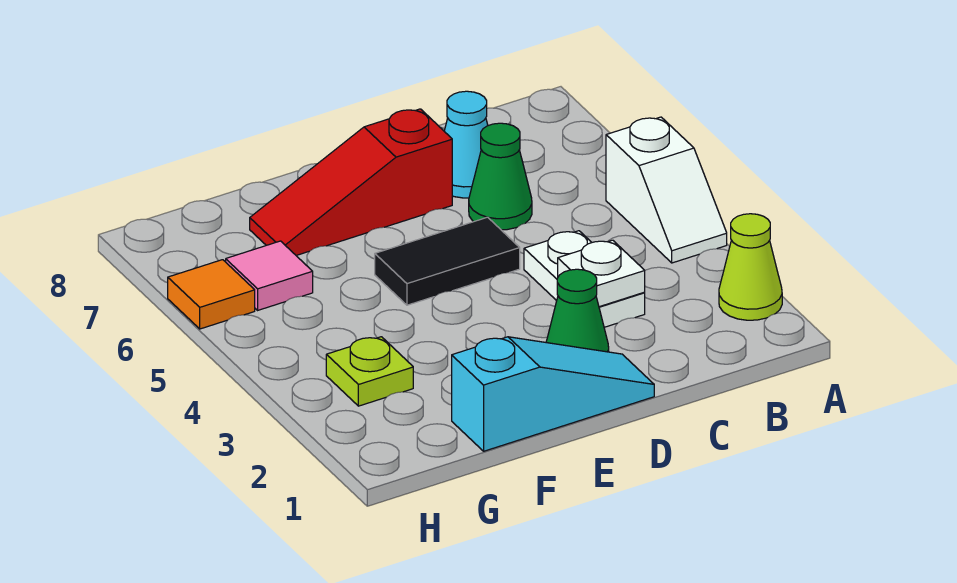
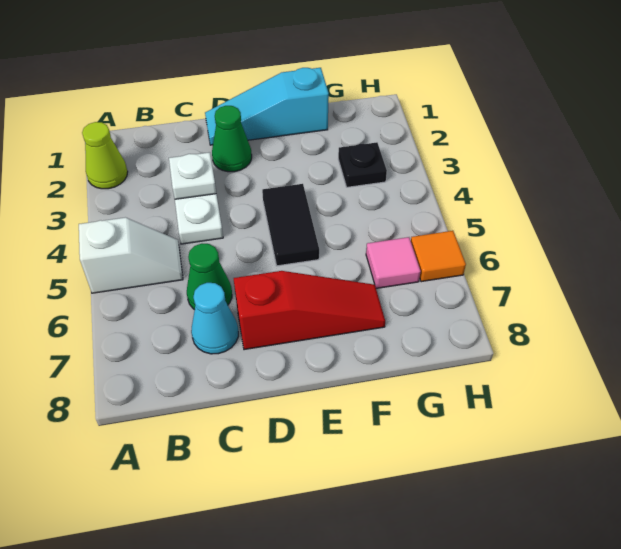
white slope A4:A5 level 1 top 5 -> white slope A5:B5 level 1 top A
black tile D5:E5 level 1 -> black tile E4:E5 level 1
lime plate G3 level 1 -> black plate G3 level 1

